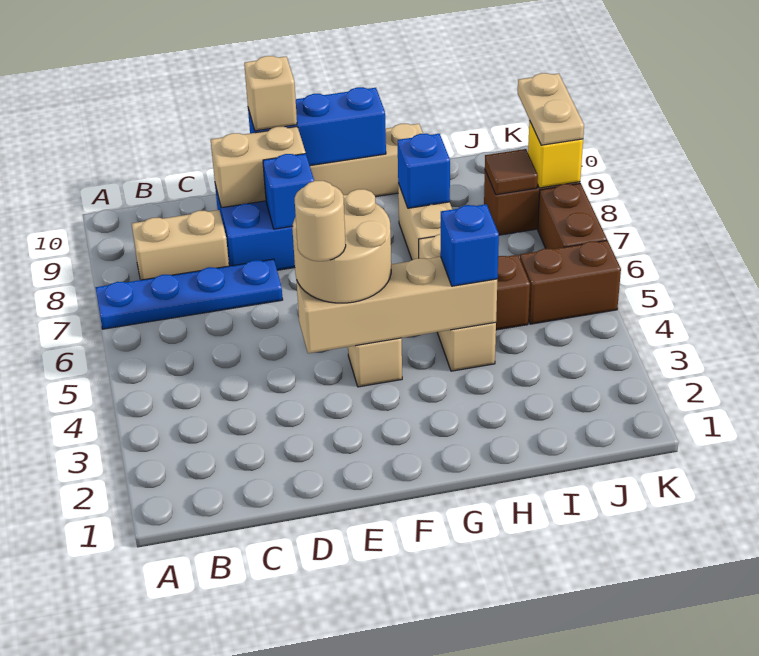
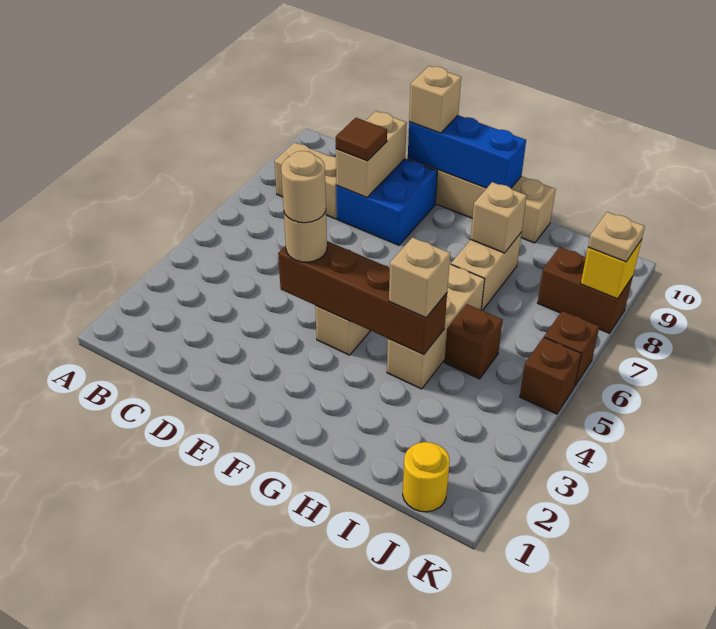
blue plate A7:D7 level 1 -> none
tan brick D9:E9 level 2 -> tan brick D8:D9 level 2
tan brick E4:H4 level 2 -> brown brick E4:H4 level 2
tan round brick E4:F5 level 3 -> tan round brick E4 level 3
blue brick E8 level 2 -> none
blue brick H4 level 3 -> tan brick H4 level 3
blue brick H8 level 2 -> tan brick H8 level 2
none -> yellow round brick J1 level 1
brown brick J5:K5 level 1 -> brown brick K5 level 1
brown tile J8 level 2 -> brown tile D8 level 3
brown brick K6:K7 level 1 -> brown brick K6 level 1
tan plate K8:K9 level 3 -> tan plate K8 level 3

